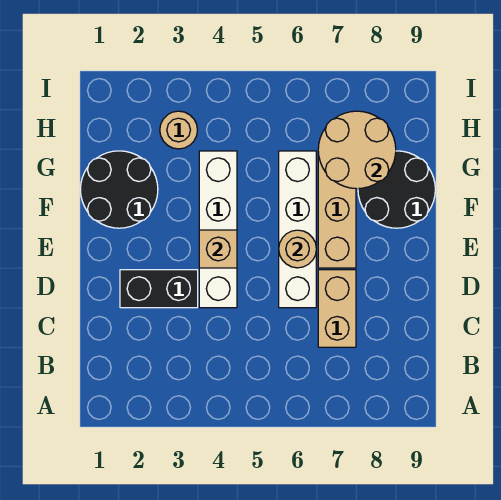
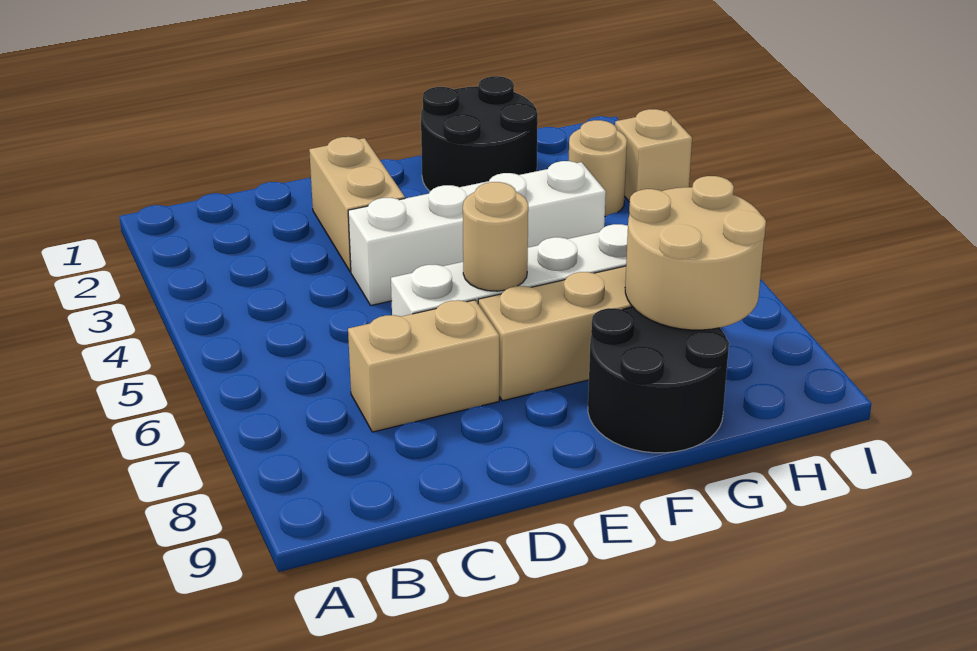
black brick D2:D3 level 1 -> tan brick D2:D3 level 1
tan brick E4 level 2 -> tan brick I3 level 1

